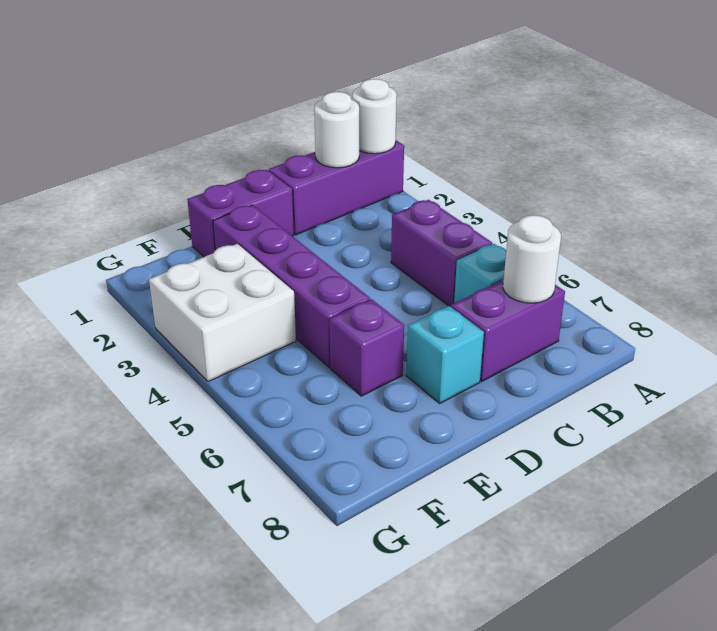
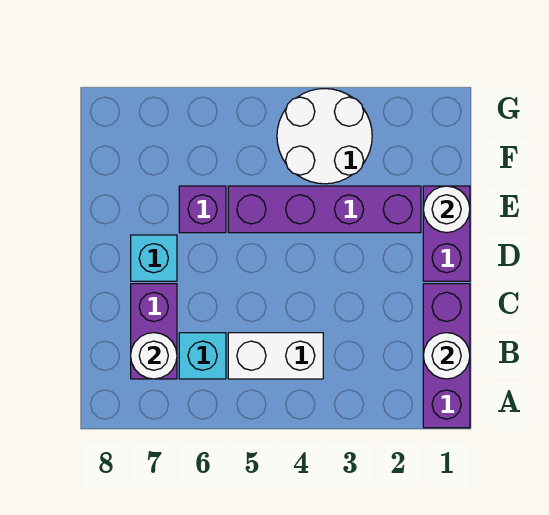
white round brick A1 level 2 -> white round brick E1 level 2
purple brick B4:B5 level 1 -> white brick B4:B5 level 1
white brick F3:G4 level 1 -> white round brick F3:G4 level 1

